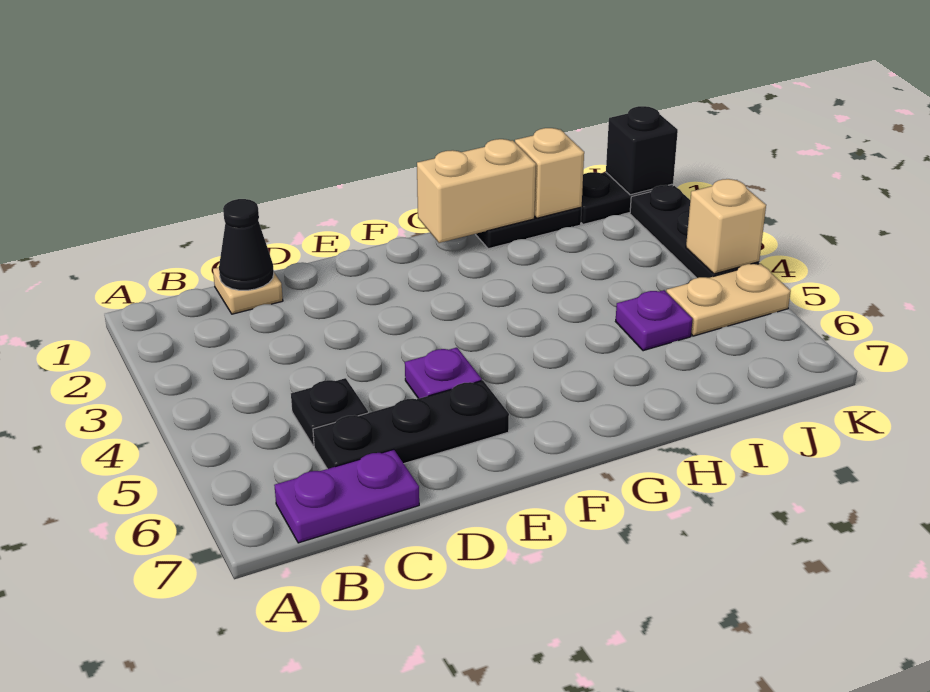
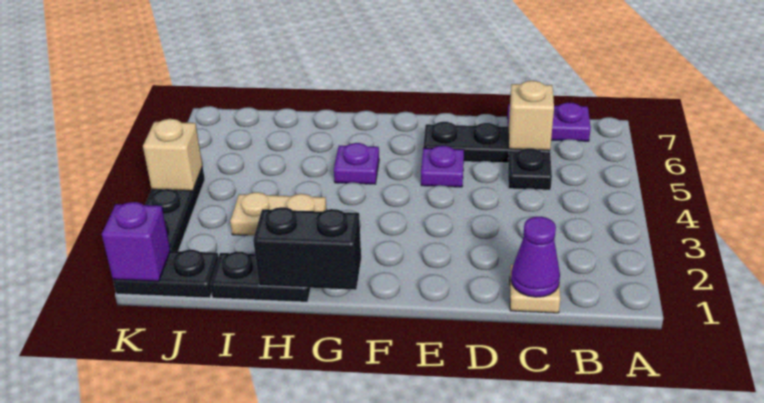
black cone C1 level 2 -> purple cone C1 level 2
tan brick G1:H1 level 2 -> black brick G1:H1 level 2
tan brick I1 level 2 -> tan brick C6 level 2
purple plate I5 level 1 -> purple plate G5 level 1
tan plate J5:K5 level 1 -> tan plate H3:I3 level 1
black brick K1 level 2 -> purple brick K1 level 2

